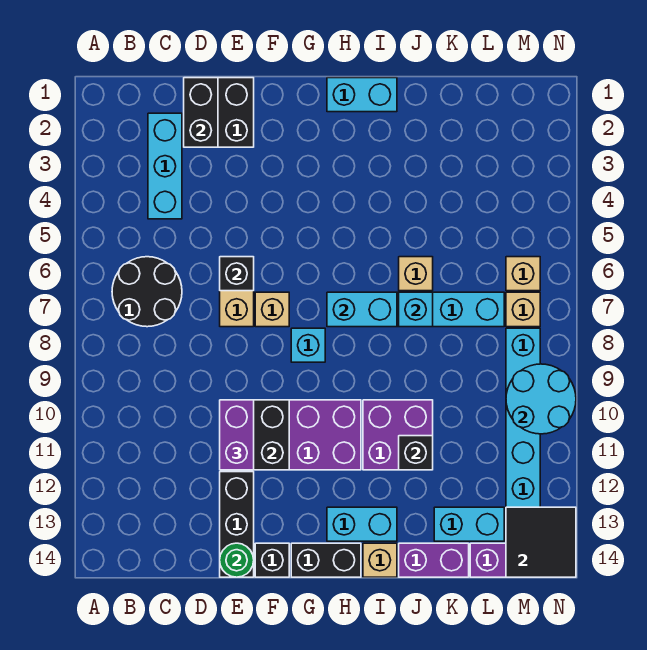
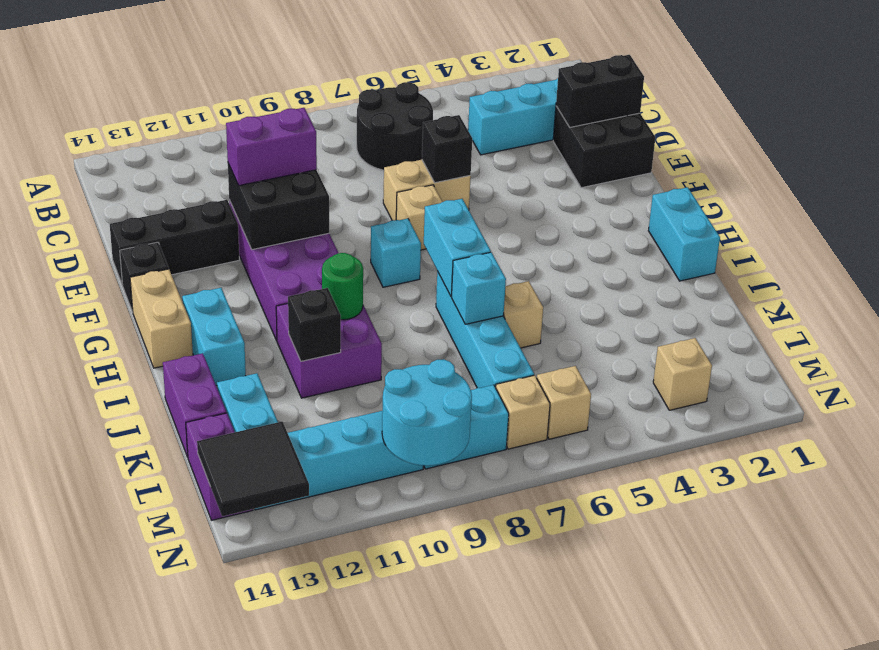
green round brick E14 level 2 -> green round brick I10 level 2
black brick G14:H14 level 1 -> tan brick G14:H14 level 1
tan brick I14 level 1 -> tan brick M3 level 1

